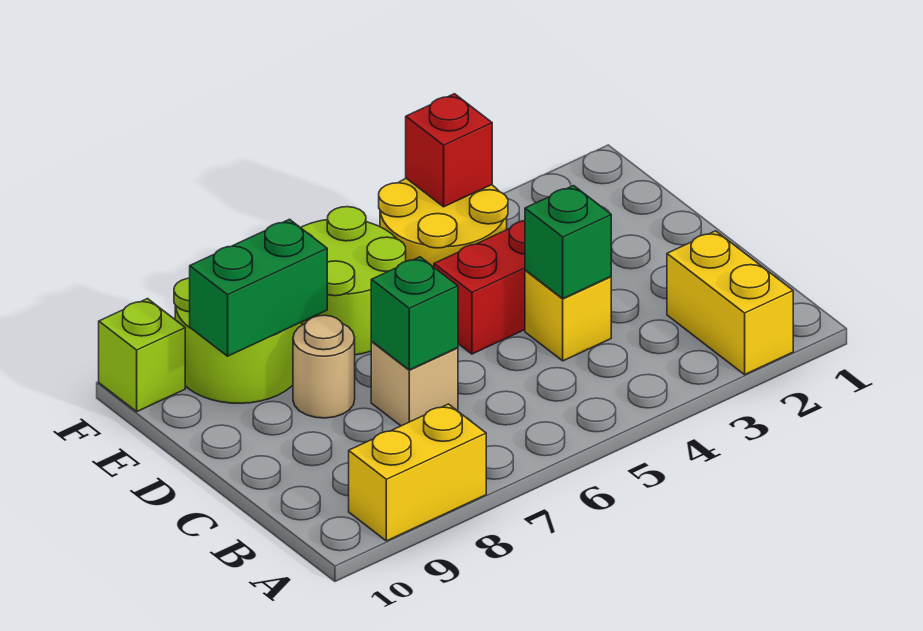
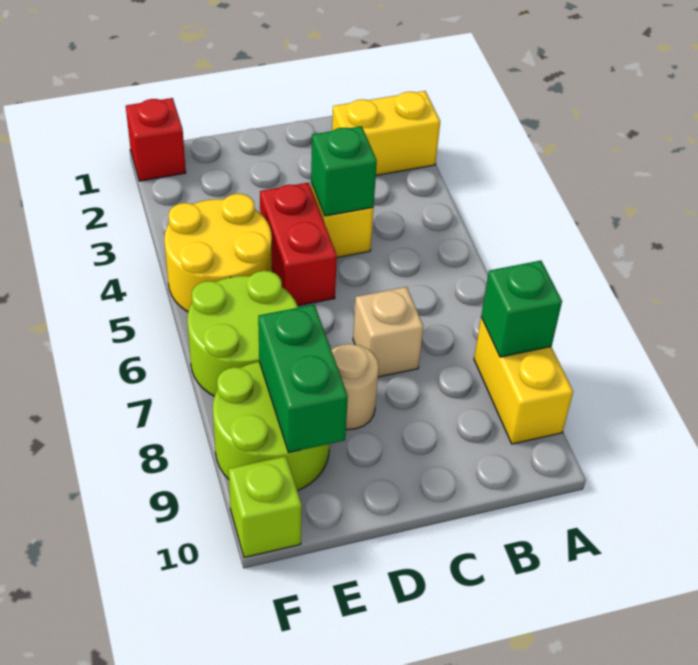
green brick C7 level 2 -> green brick A8 level 2
red brick F4 level 2 -> red brick F1 level 1

